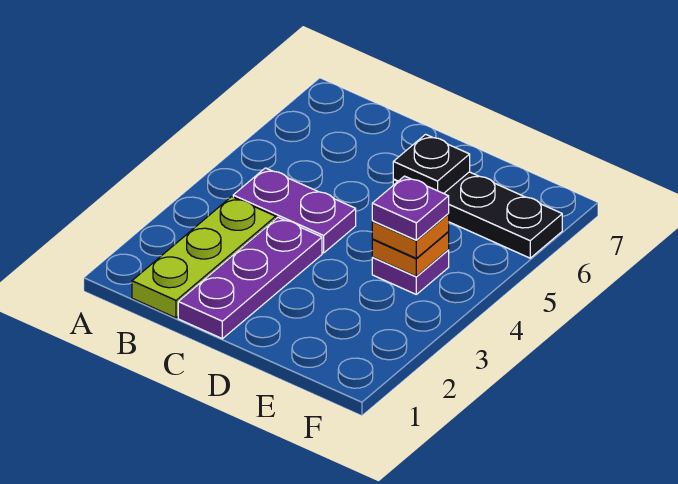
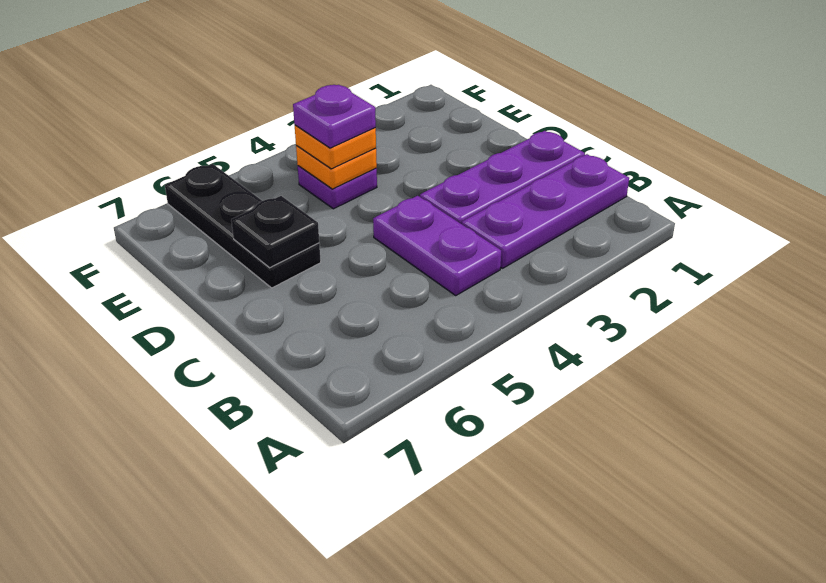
lime plate B1:B3 level 1 -> purple plate B1:B3 level 1

